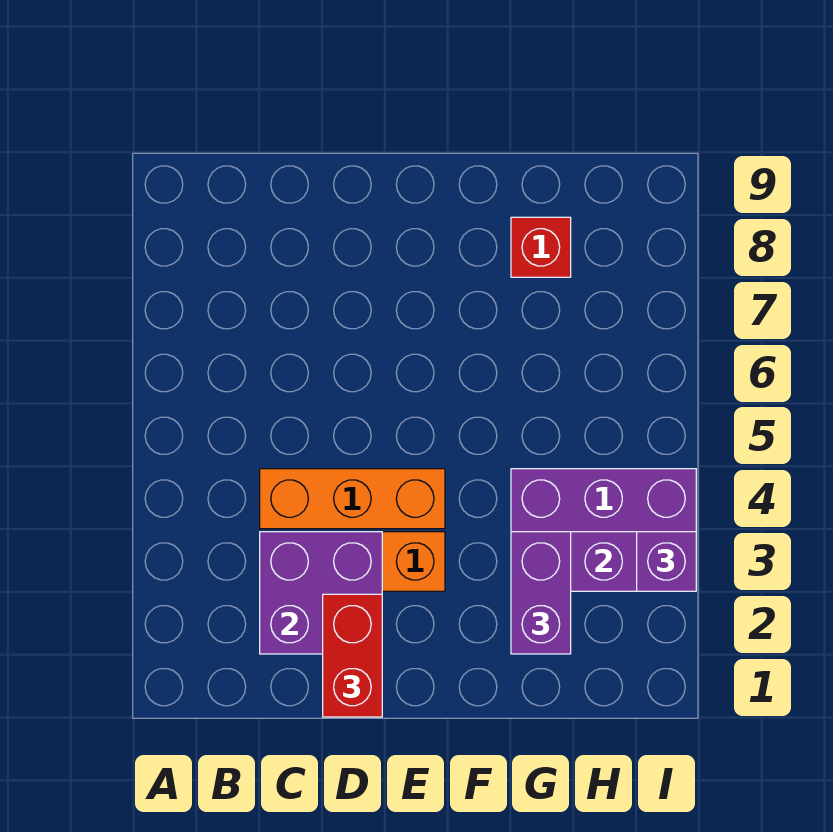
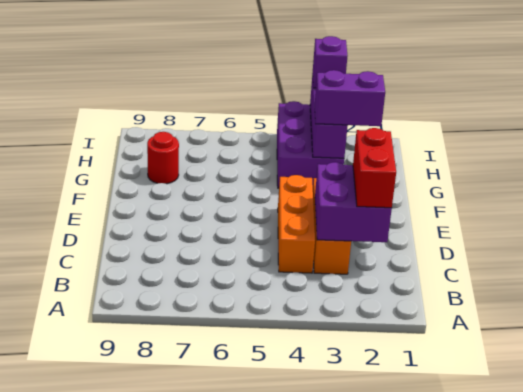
red brick D1:D2 level 3 -> red brick C2:D2 level 3
red brick G8 level 1 -> red round brick G8 level 1

